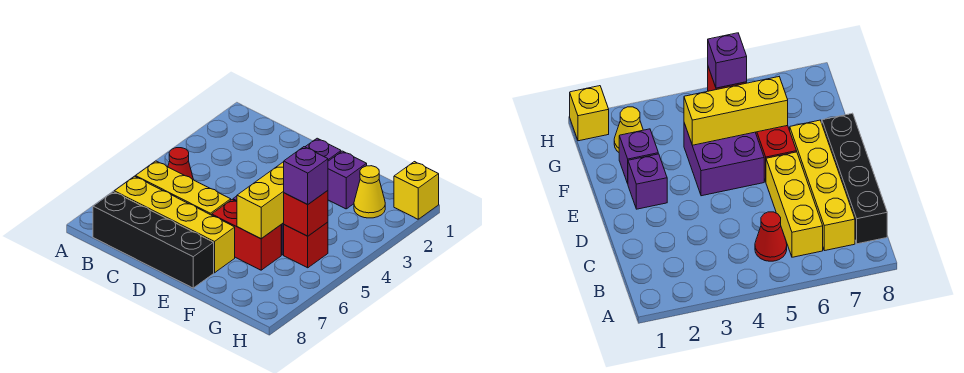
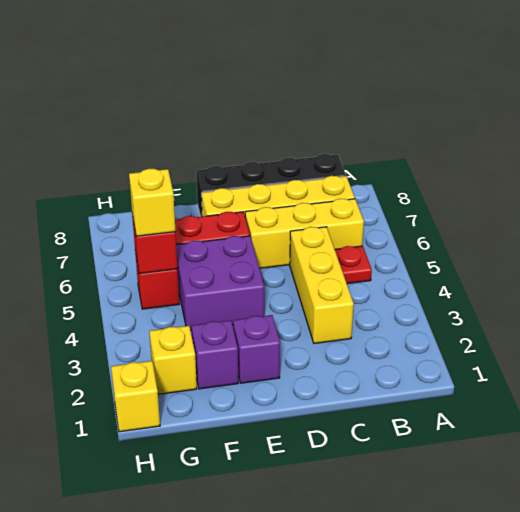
red cone B5 level 1 -> red plate B5 level 1
yellow brick F4:F6 level 2 -> yellow brick C3:C5 level 1
yellow cone G2 level 1 -> yellow brick G2 level 1
purple brick G5 level 3 -> yellow brick G5 level 3

